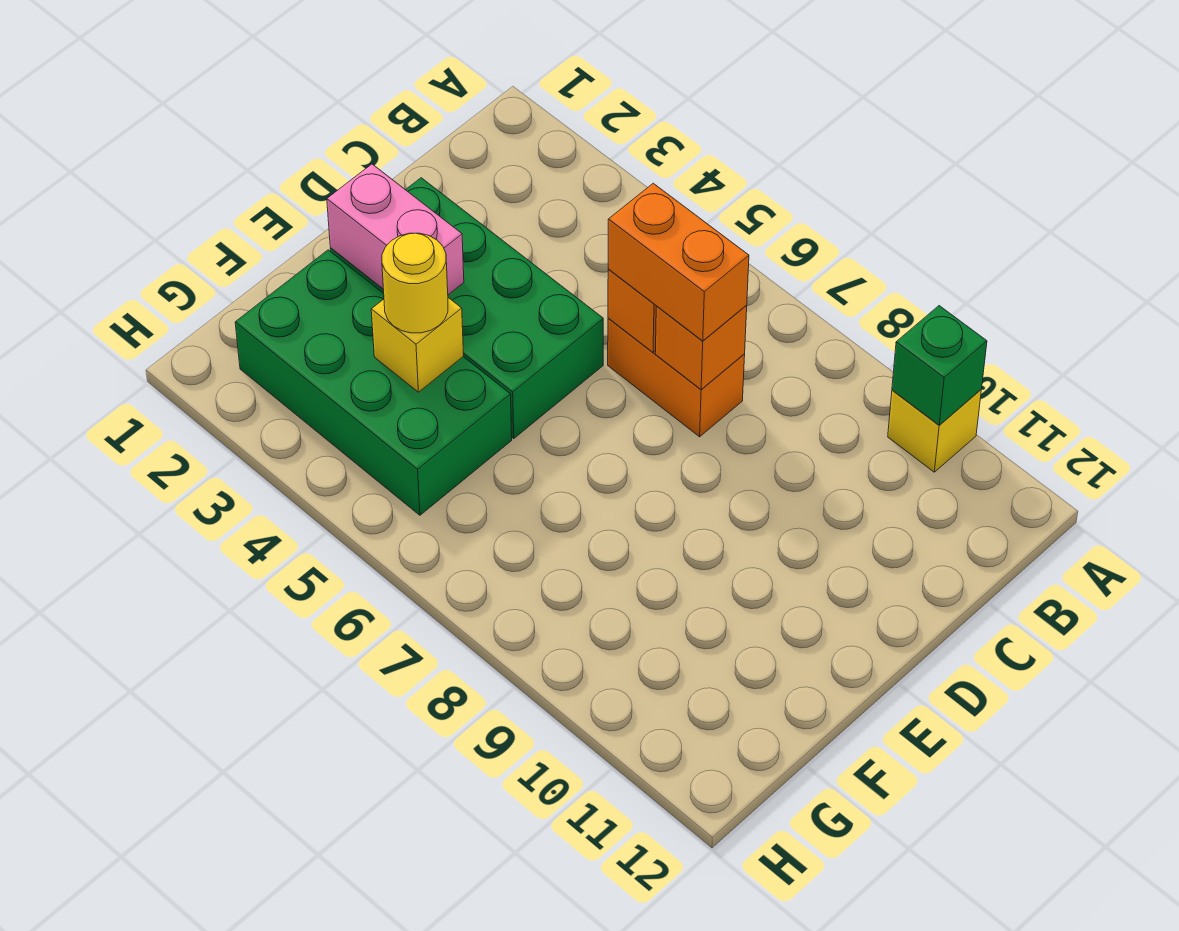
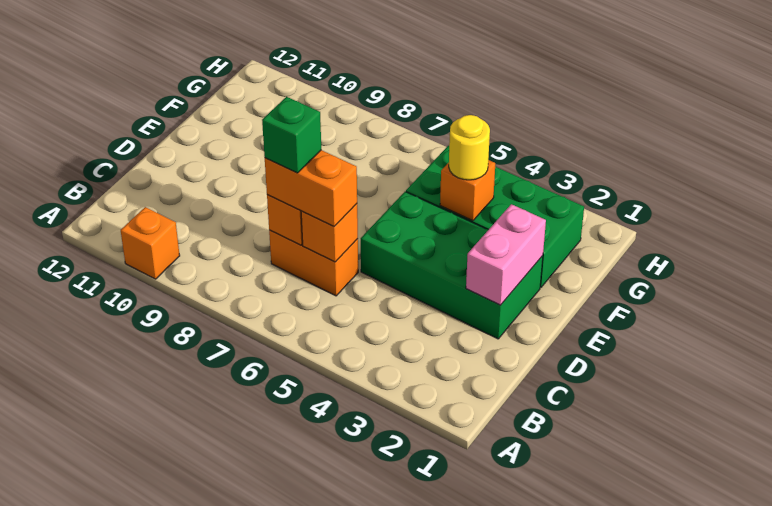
yellow brick A10 level 1 -> orange brick A10 level 1
green brick A10 level 2 -> green brick C7 level 4
pink brick E2:E3 level 2 -> pink brick D2:E2 level 2
yellow brick F4 level 2 -> orange brick F4 level 2

